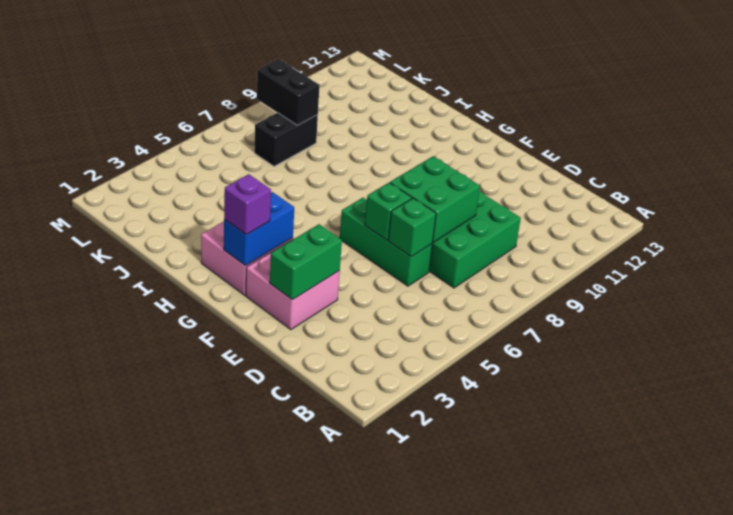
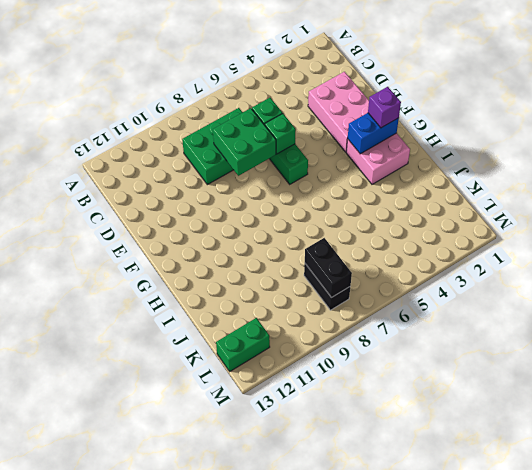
pink brick E2:F3 level 1 -> pink brick D2:F3 level 1
green brick E2:E3 level 2 -> green brick L12:L13 level 1
black brick K7:K8 level 1 -> black brick K8:L8 level 1

